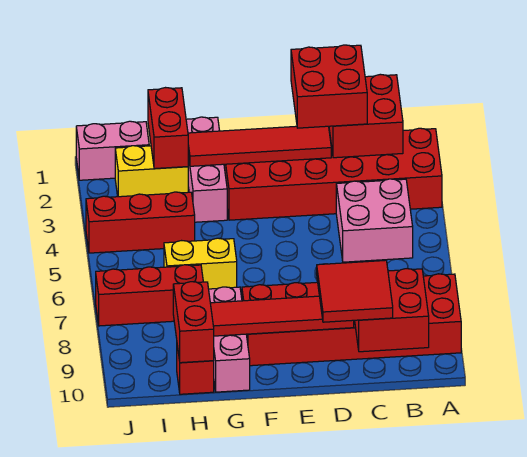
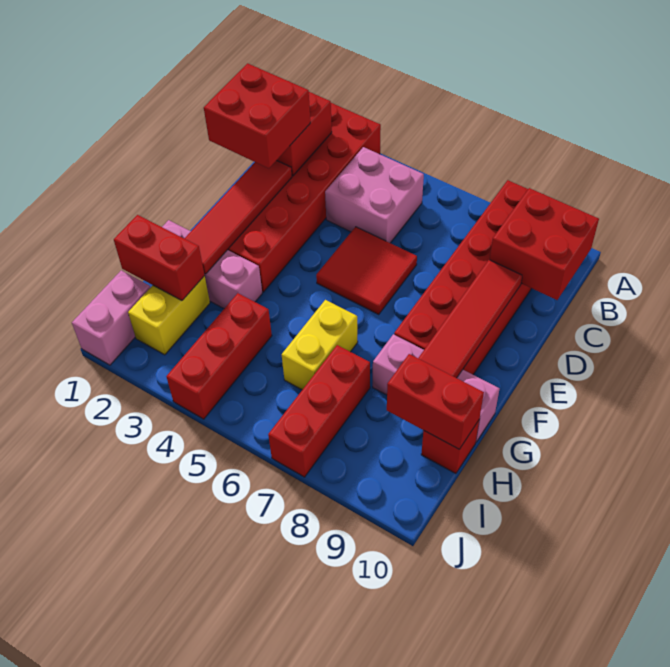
red tile C9:D10 level 3 -> red tile D5:E6 level 1

